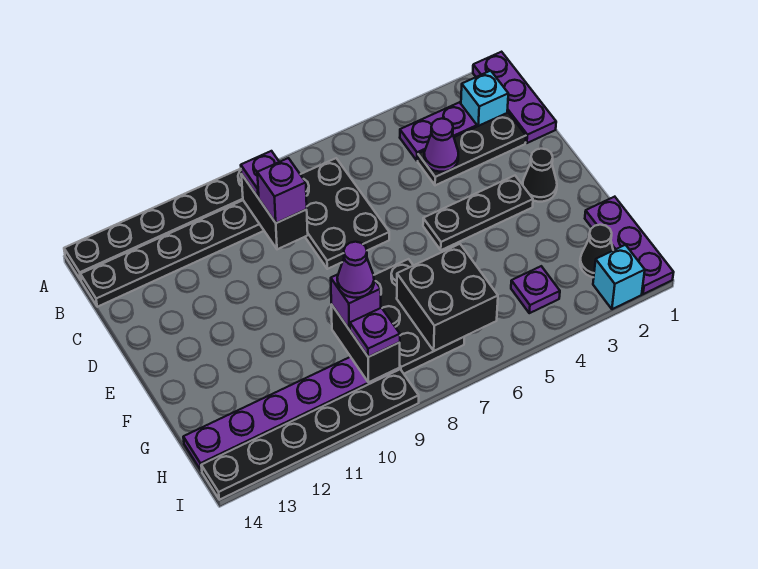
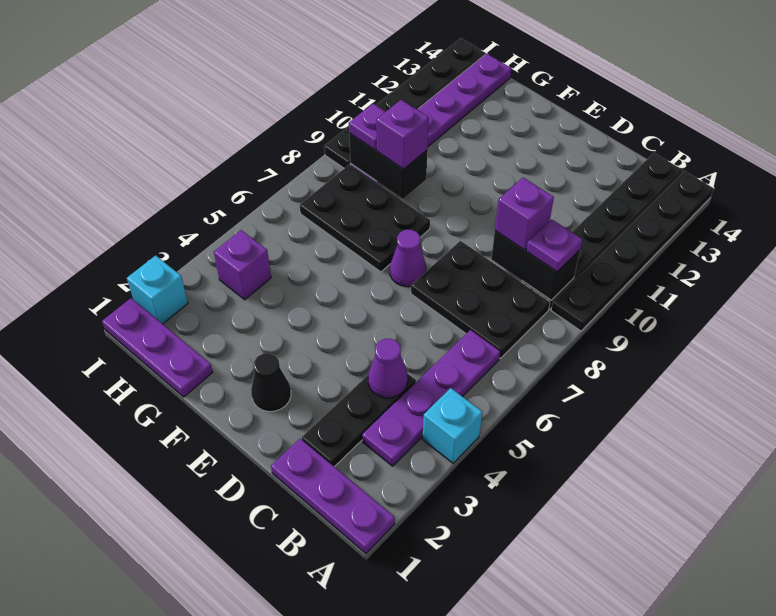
cyan brick B2 level 1 -> cyan brick A4 level 1
purple plate B3:B4 level 1 -> purple plate B3:B6 level 1
black plate E3:E5 level 1 -> none
black brick G6:H7 level 2 -> none
purple cone G9 level 4 -> purple cone E7 level 1
black cone H2 level 1 -> none
purple plate H4 level 1 -> purple brick H4 level 1

